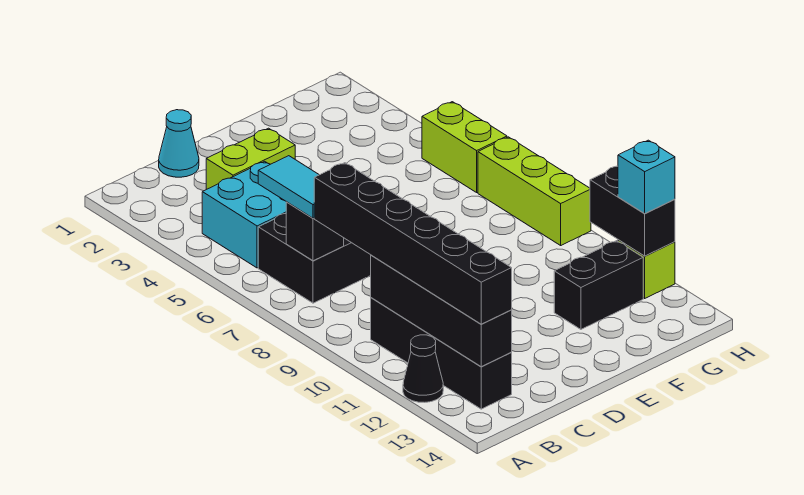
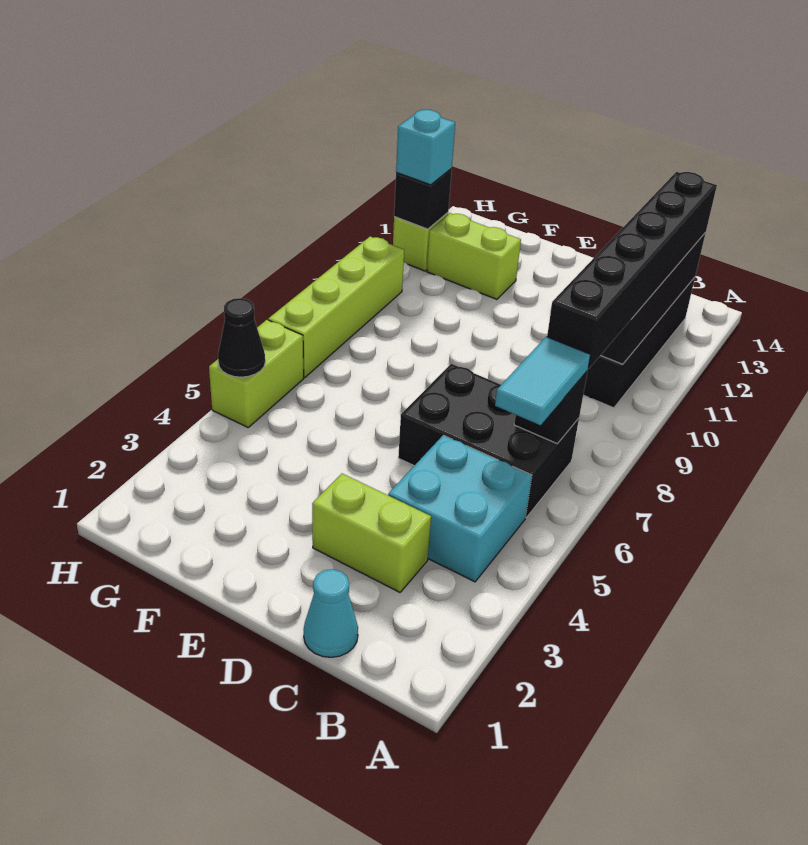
black cone A12 level 1 -> black cone H5 level 2
black brick F12:G12 level 1 -> lime brick F12:G12 level 1
lime brick H7:H9 level 1 -> lime brick H7:H10 level 1
black brick H11:H12 level 2 -> black brick H12 level 2

